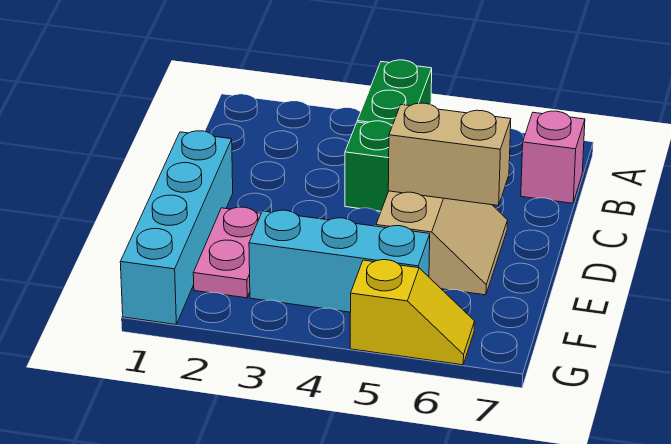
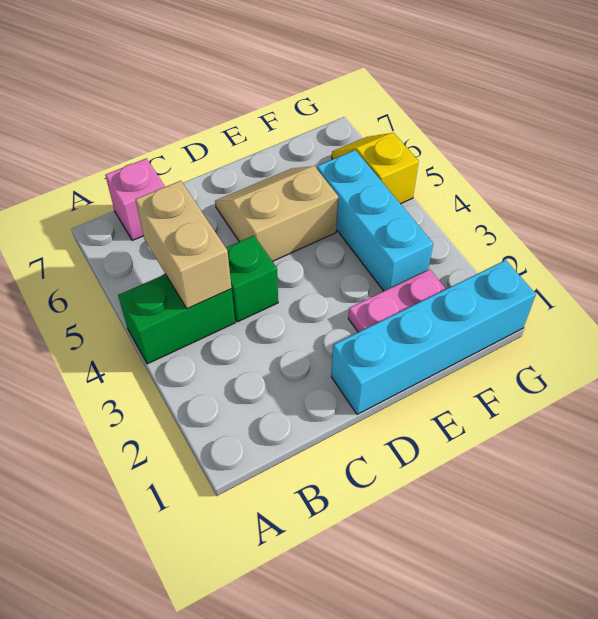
tan brick D5:D6 level 2 -> tan brick B4:B5 level 2

